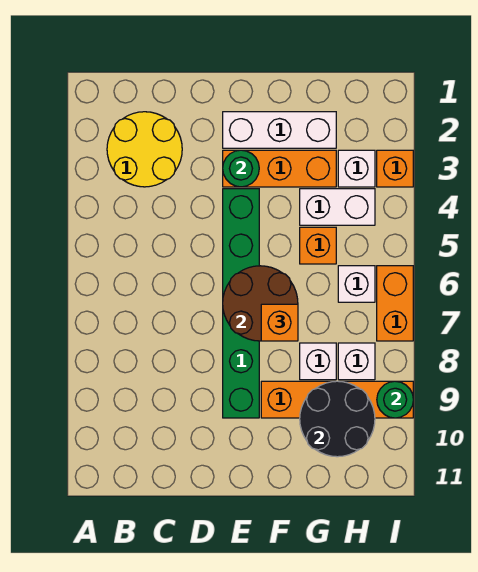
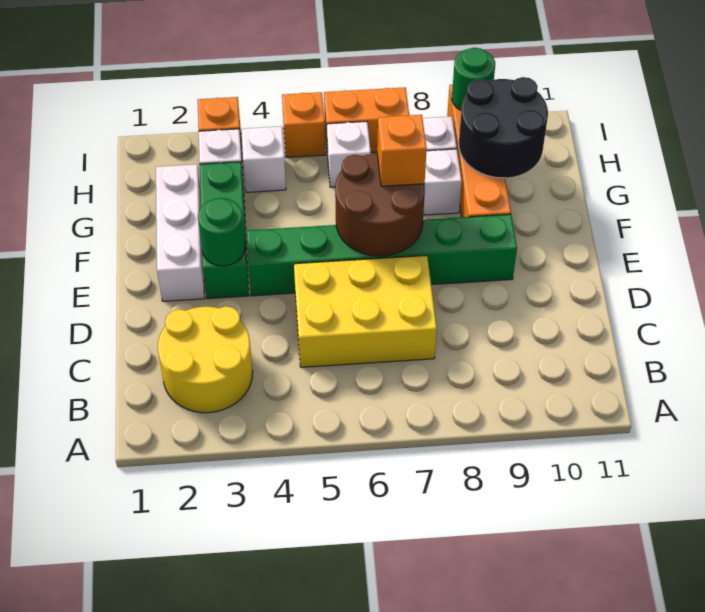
none -> yellow brick C5:D7 level 1
orange brick E3:G3 level 1 -> green brick E3:G3 level 1
white brick G4:H4 level 1 -> white brick H4 level 1
orange brick G5 level 1 -> orange brick I5 level 1

